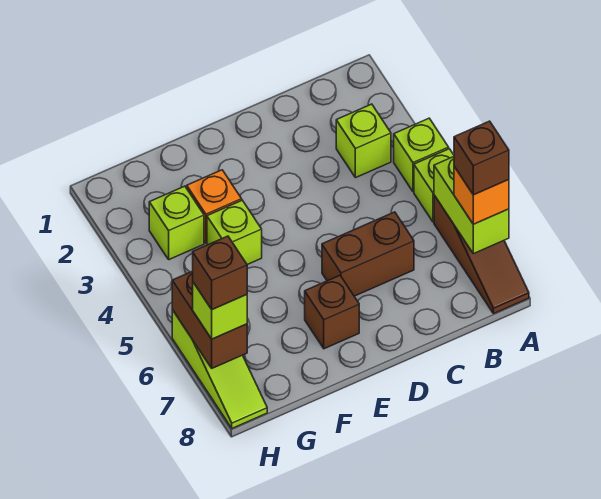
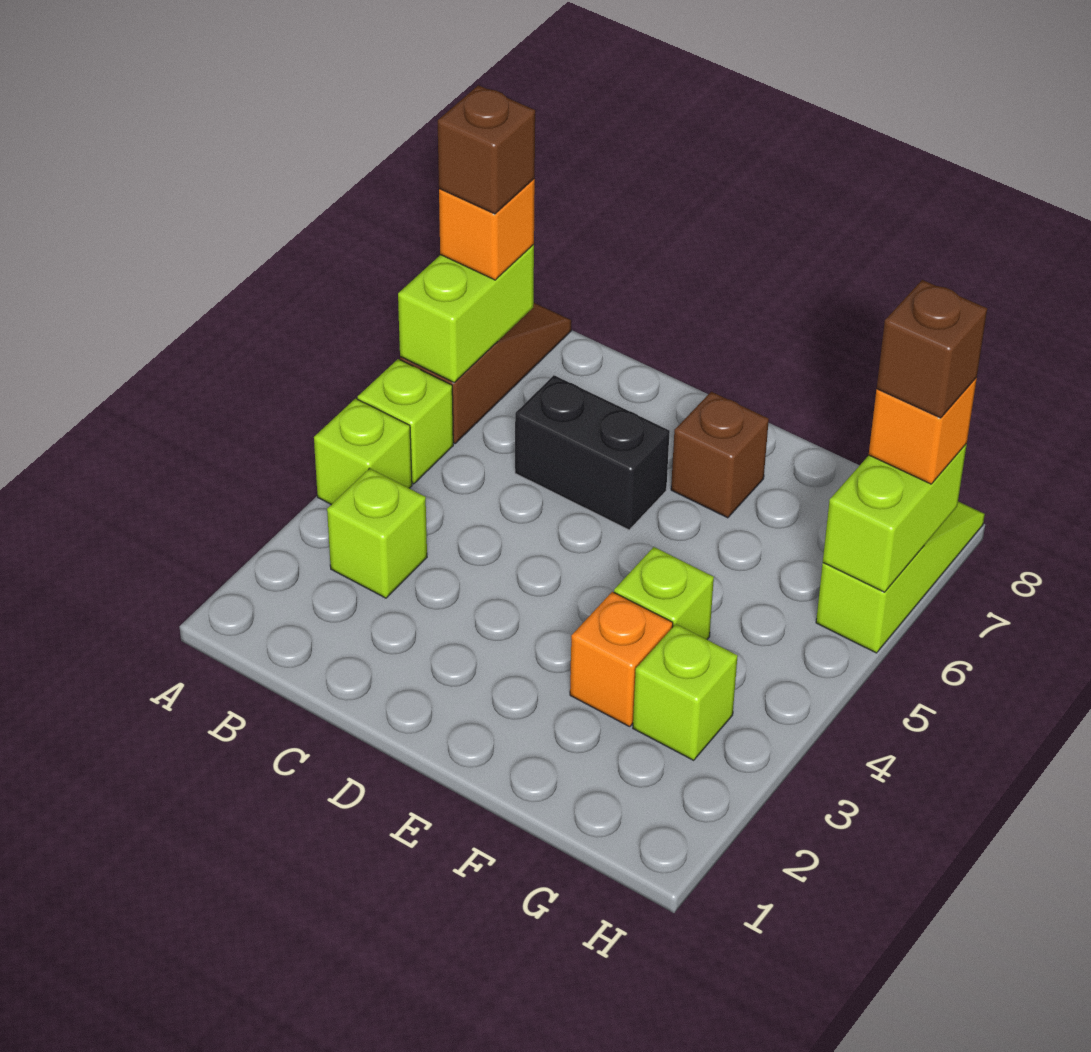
brown brick C6:D6 level 1 -> black brick C6:D6 level 1
brown brick H6:H7 level 2 -> lime brick H6:H7 level 2
lime brick H7 level 3 -> orange brick H7 level 3

